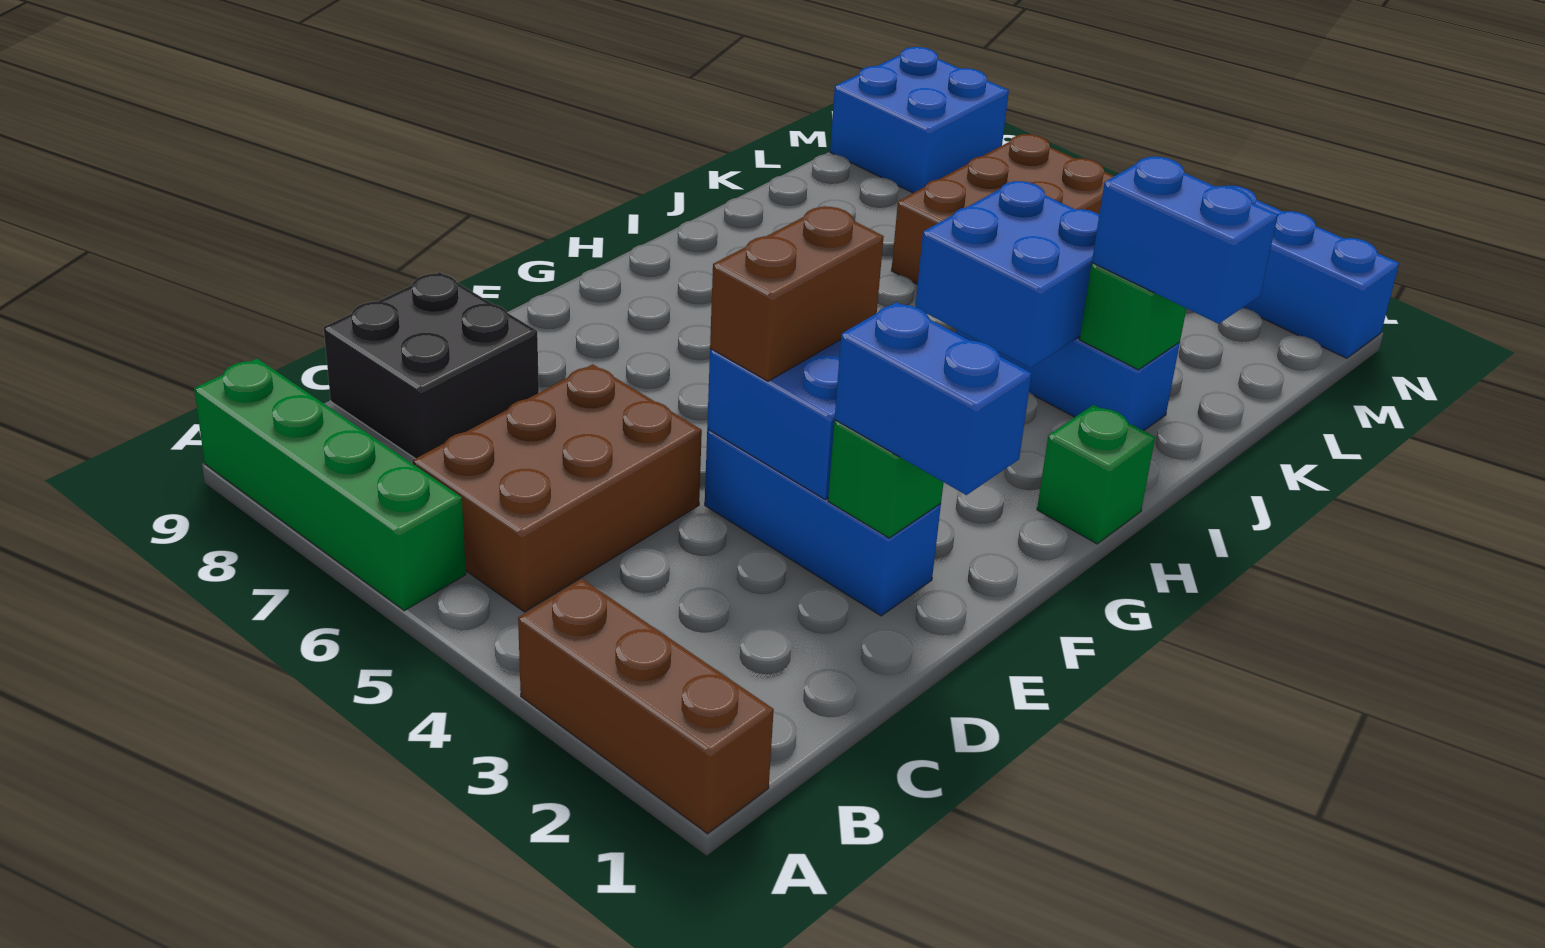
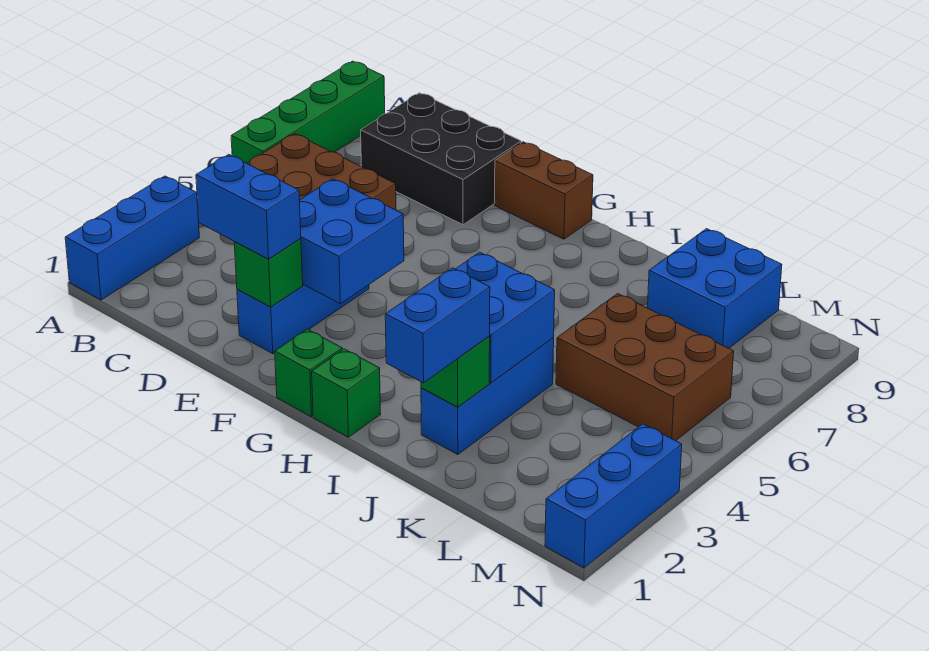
brown brick A1:A3 level 1 -> blue brick A1:A3 level 1
black brick C8:D9 level 1 -> black brick C8:E9 level 1
blue brick E1:E2 level 3 -> blue brick D2:E2 level 3
brown brick E4:F4 level 3 -> brown brick F9:G9 level 1
none -> green brick G1 level 1
blue brick M8:N9 level 1 -> blue brick K8:L9 level 1

